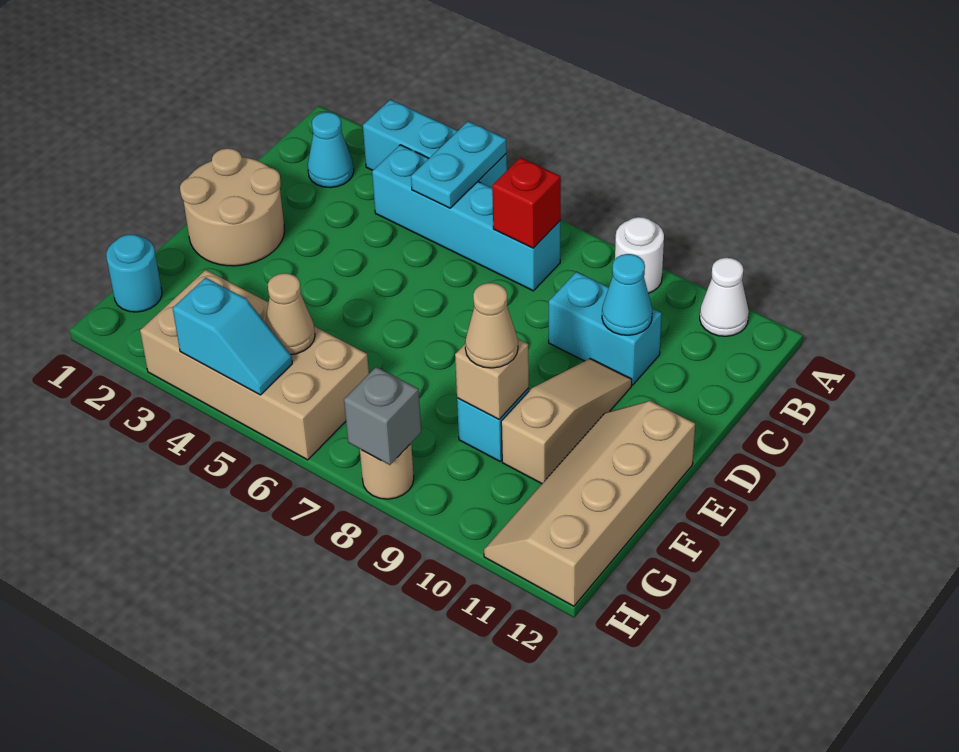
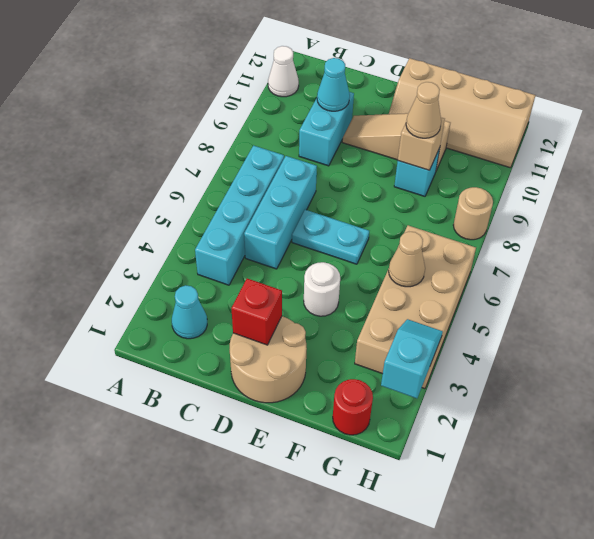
cyan brick A3:A5 level 1 -> cyan brick C5:C7 level 1
cyan plate A5:B5 level 2 -> cyan plate D6:E6 level 1
white round brick A9 level 1 -> white round brick E4 level 1
red brick B7 level 2 -> red brick D2 level 2
cyan round brick G1 level 1 -> red round brick G1 level 1
cyan slope H4:H5 level 2 top 4 -> cyan slope H2:H3 level 2 top 2
grey brick H8 level 2 -> none

